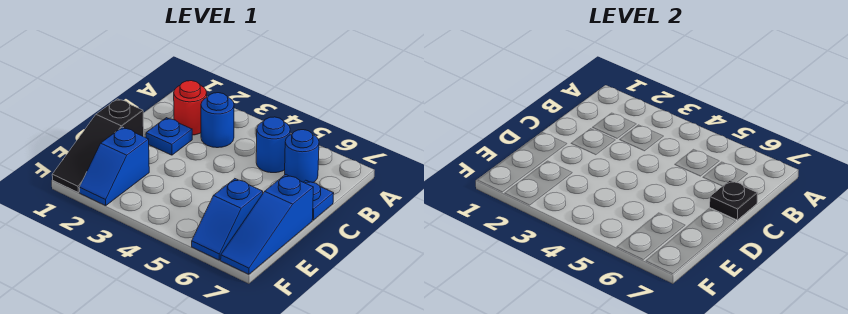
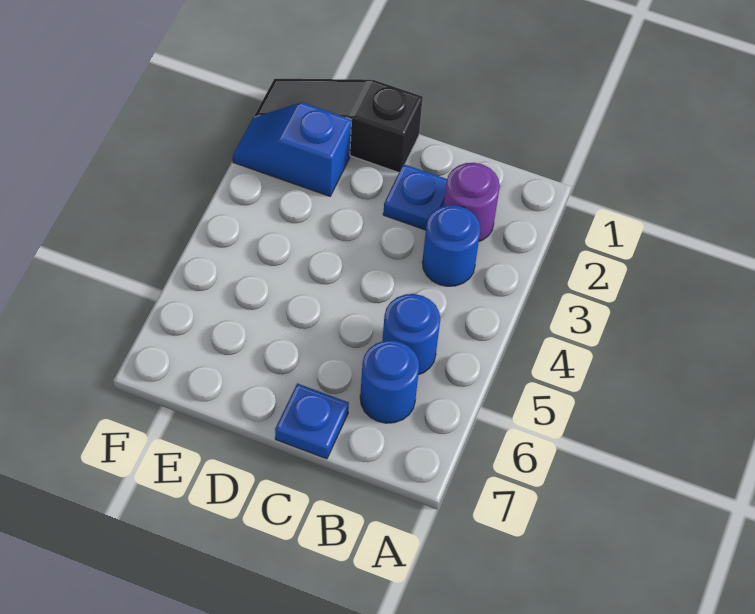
red round brick B2 level 1 -> purple round brick B2 level 1
black plate C7 level 2 -> none
blue slope D7:F7 level 1 top D -> none
blue slope E6:F6 level 1 top E -> none

